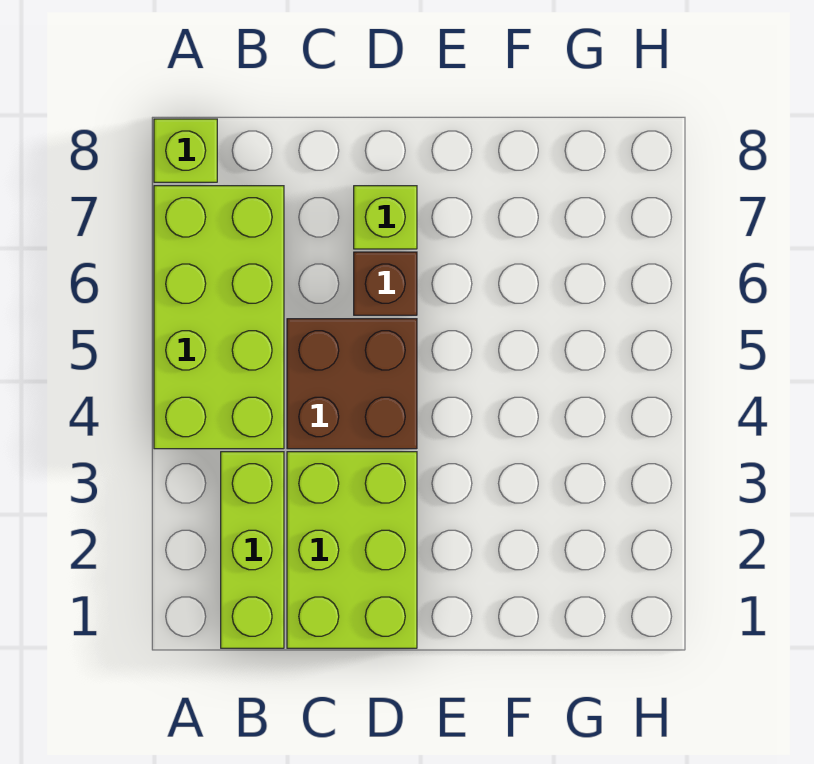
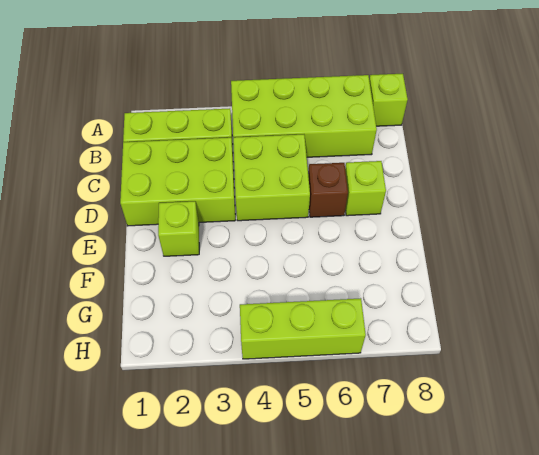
brown brick C4:D5 level 1 -> lime brick C4:D5 level 1
none -> lime brick E2 level 1
none -> lime brick H4:H6 level 1

